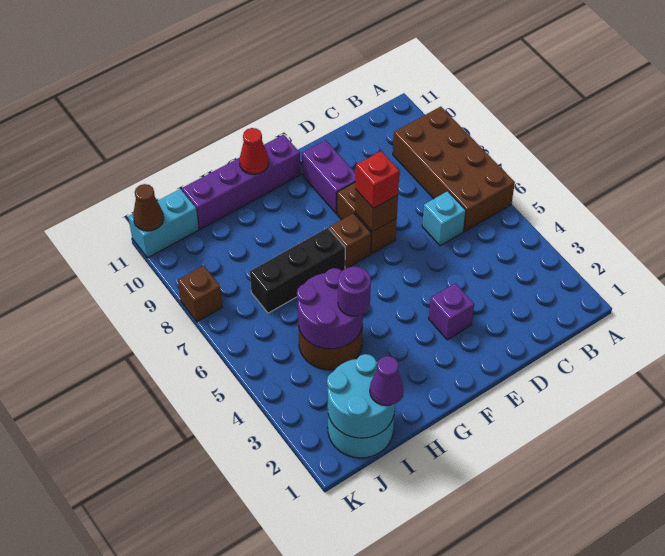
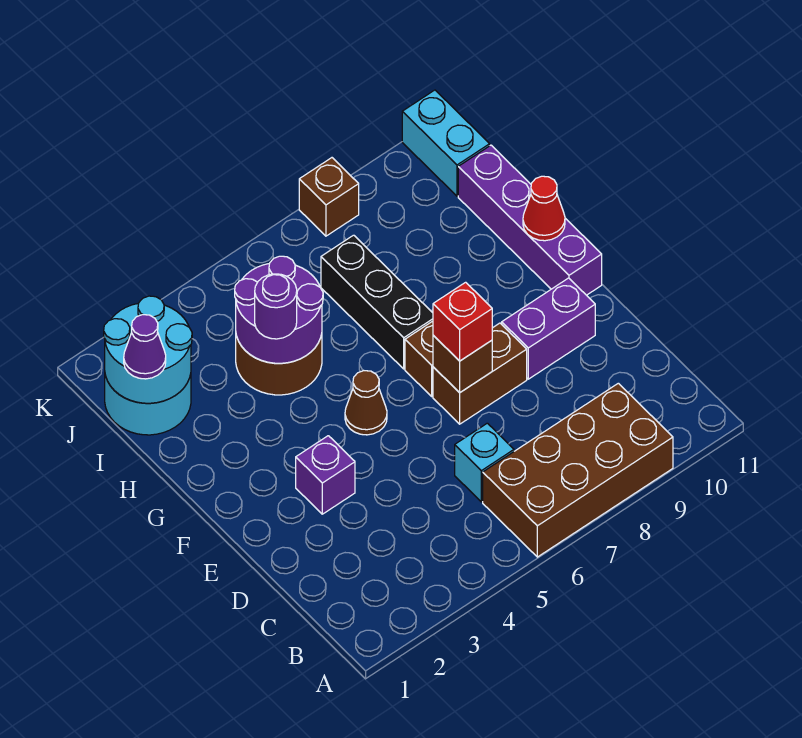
brown cone K11 level 2 -> brown cone F5 level 1

